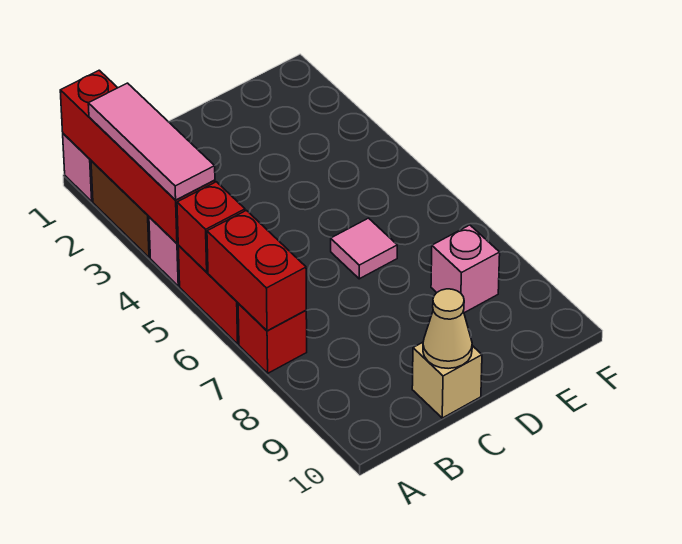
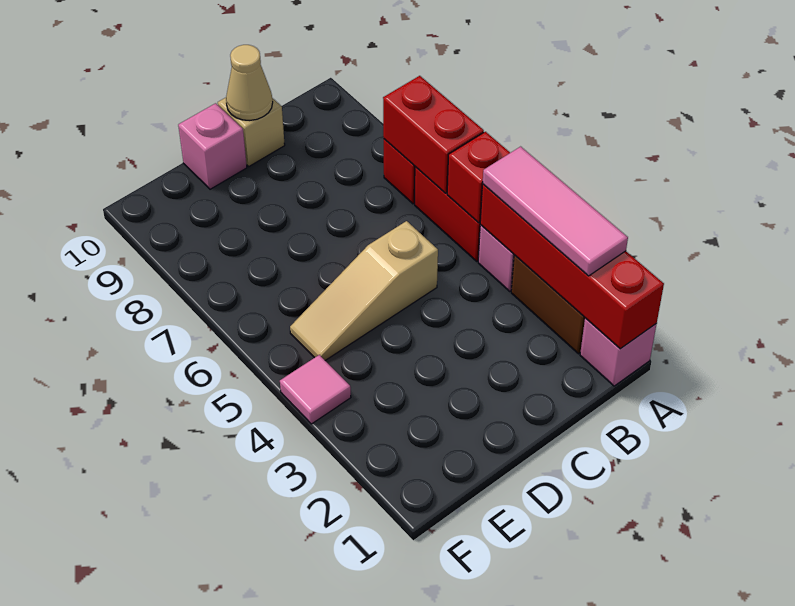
none -> tan slope C5:E5 level 1 top C
pink tile D6 level 1 -> pink tile F4 level 1
pink brick E8 level 1 -> pink brick D10 level 1

